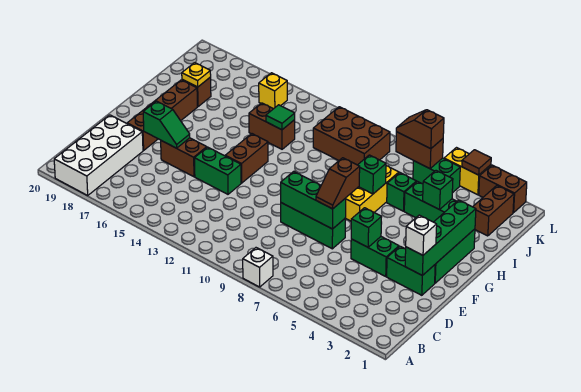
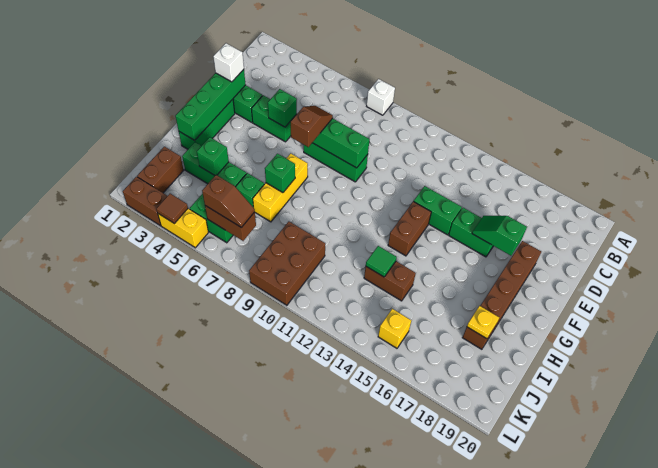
white brick A18:D19 level 1 -> none
brown brick E15:E16 level 1 -> green brick E15:E16 level 1
brown brick J9:K11 level 1 -> brown brick J9:L10 level 1

